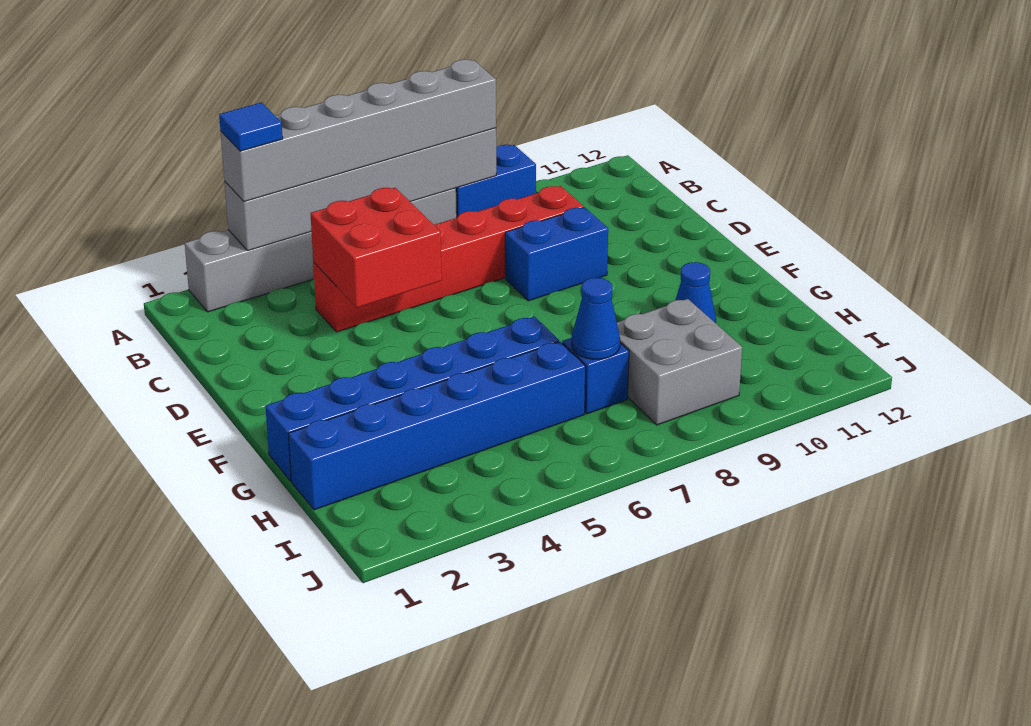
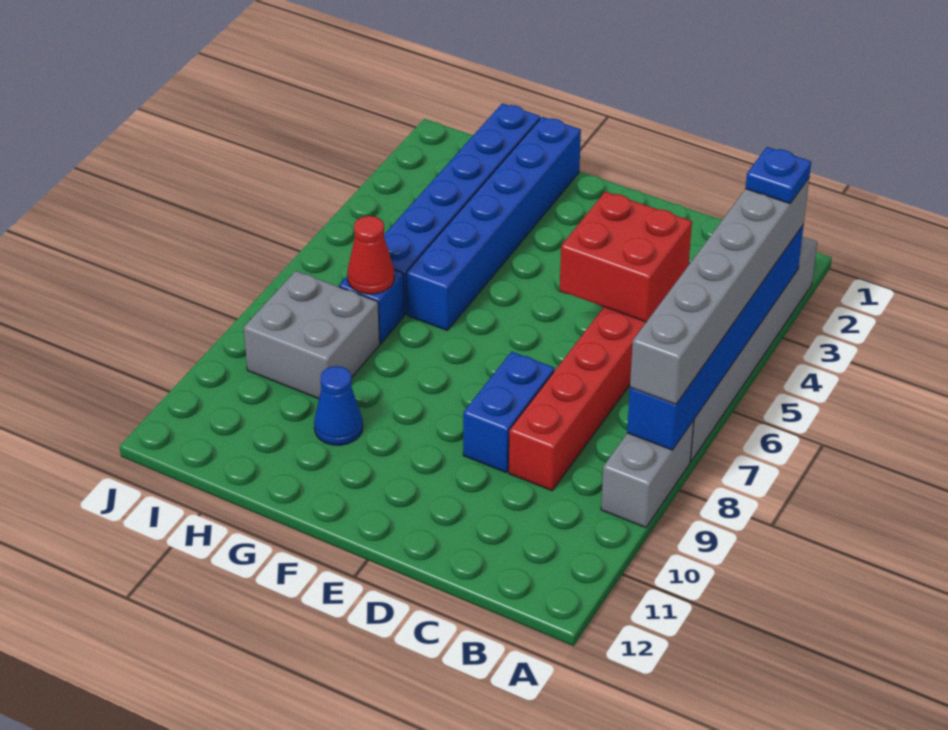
grey brick A3:A8 level 2 -> blue brick A3:A8 level 2
blue tile A3 level 4 -> blue plate A3 level 4
blue brick A8:A9 level 1 -> grey brick A8:A9 level 1
blue cone H7 level 2 -> red cone H7 level 2

